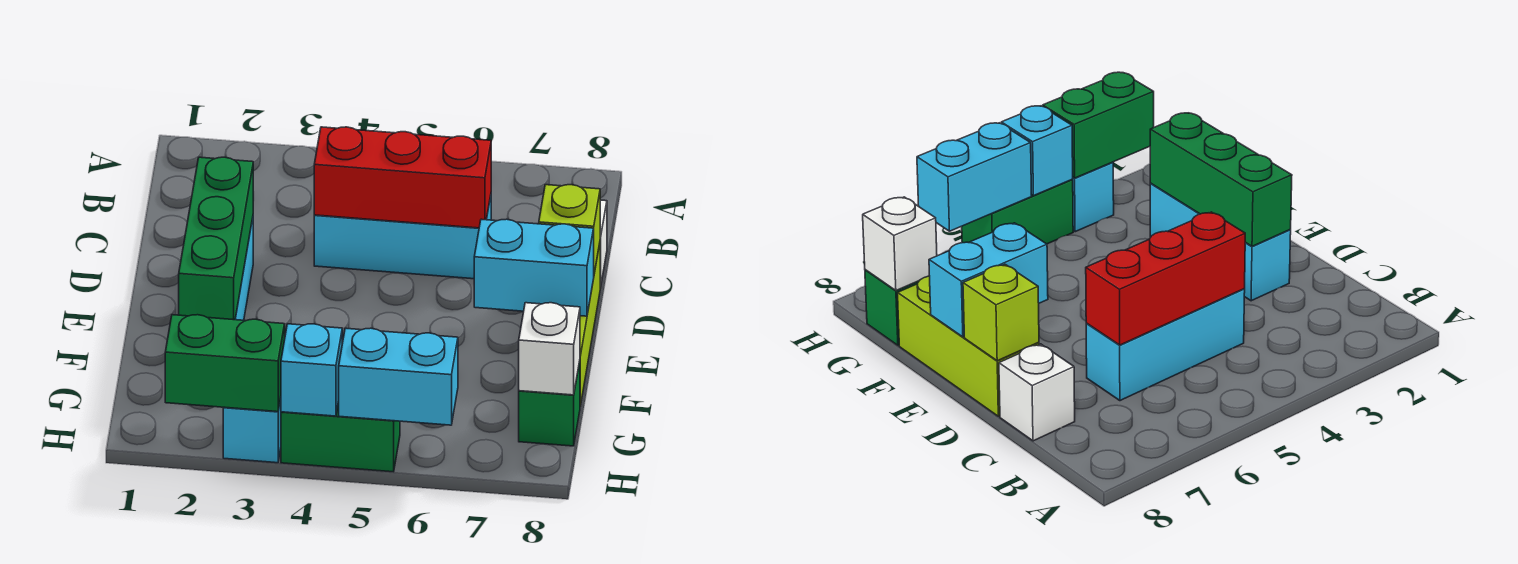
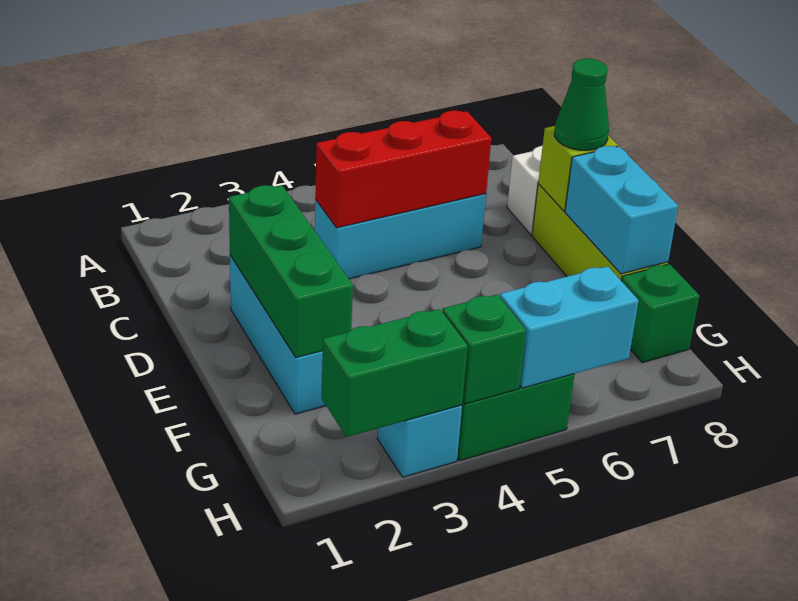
none -> green cone D8 level 3
cyan brick E7:E8 level 2 -> cyan brick E8:F8 level 2
white brick G8 level 2 -> none
cyan brick H4 level 2 -> green brick H4 level 2

